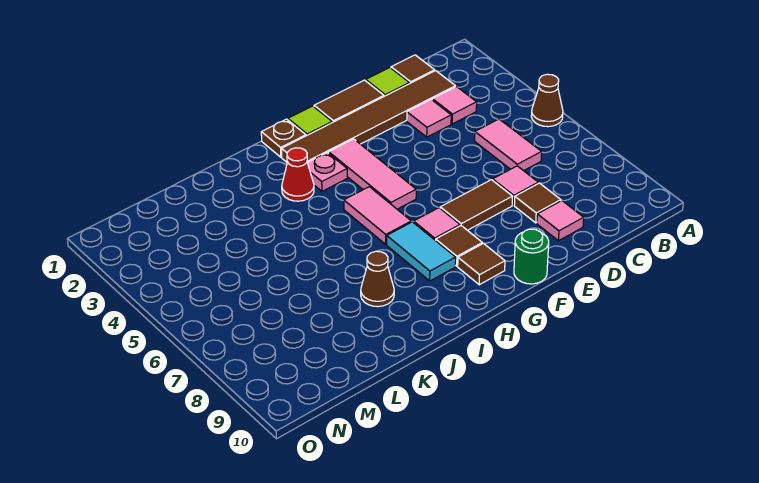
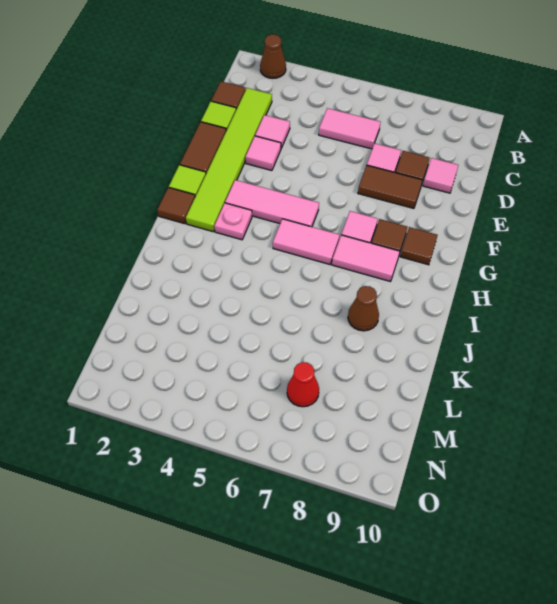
brown cone A5 level 1 -> brown cone A2 level 1
brown tile C2:H2 level 1 -> lime tile C2:H2 level 1
pink tile C3 level 1 -> pink tile E3 level 1
brown tile E7:F7 level 1 -> brown tile E7:E8 level 1
green round brick F10 level 1 -> none
brown plate H1 level 1 -> brown tile H1 level 1
cyan tile H7:H8 level 1 -> pink tile H7:H8 level 1
red cone I3 level 1 -> red cone M7 level 1

